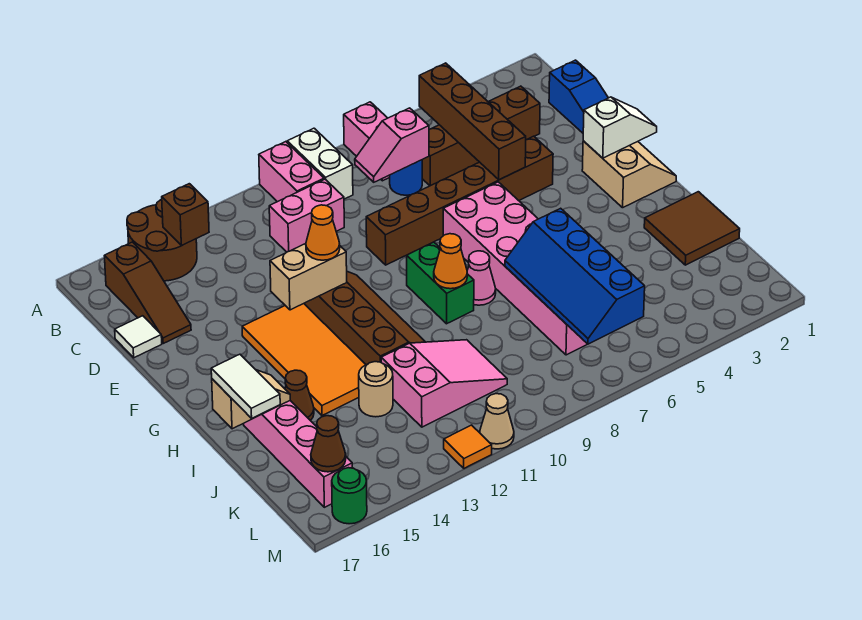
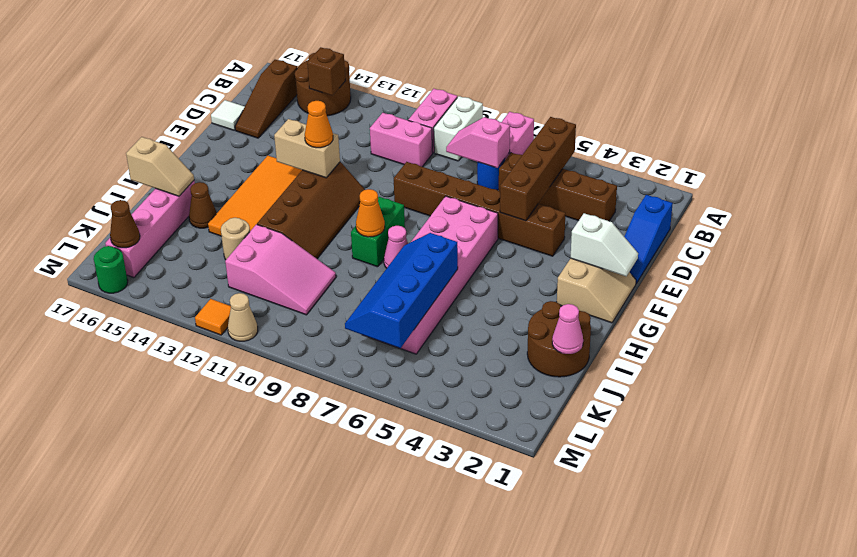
brown tile I1:J2 level 1 -> brown round brick I1:J2 level 1
white tile I17:J17 level 3 -> none
none -> pink cone J1 level 2

